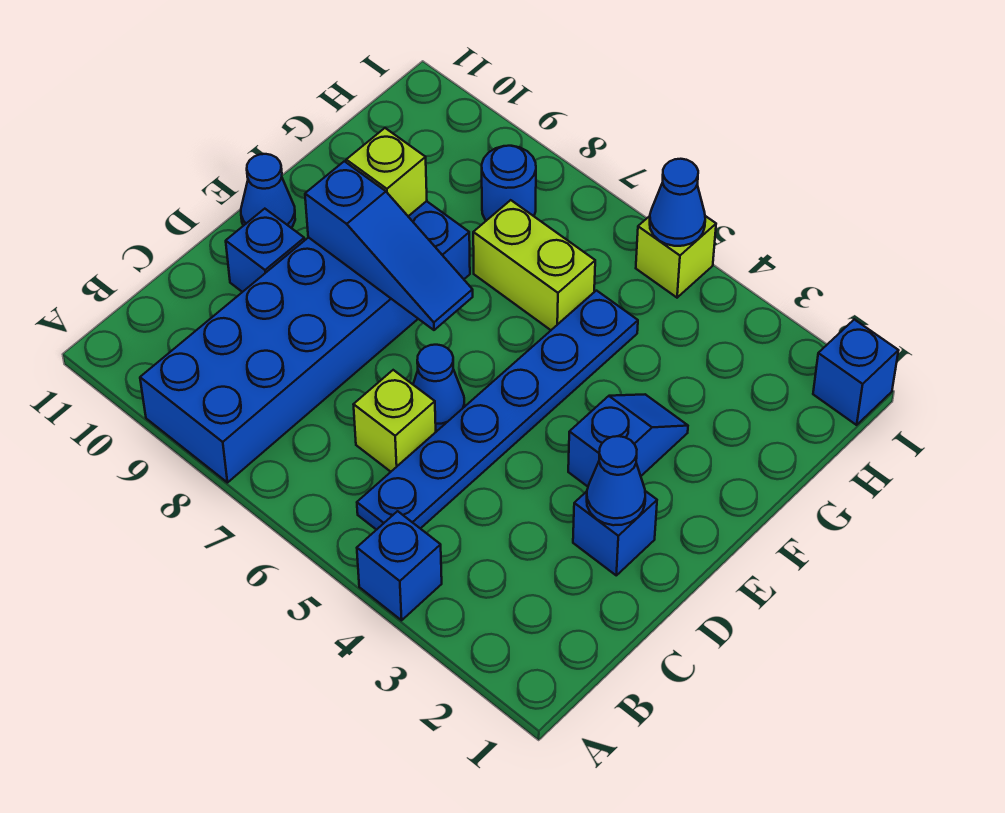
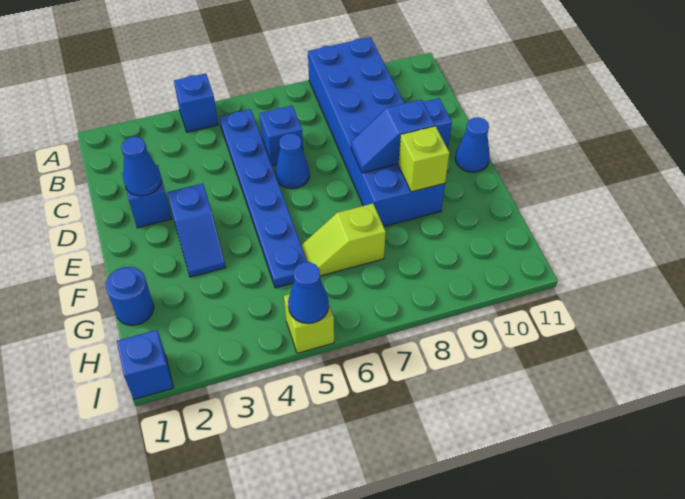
lime brick C6 level 1 -> blue brick C6 level 1
blue slope E7:E9 level 2 top 9 -> blue slope E8:E9 level 2 top 9
lime brick G6:G7 level 1 -> lime slope G6:G7 level 1 top 7
blue round brick H8 level 1 -> blue round brick G1 level 1

